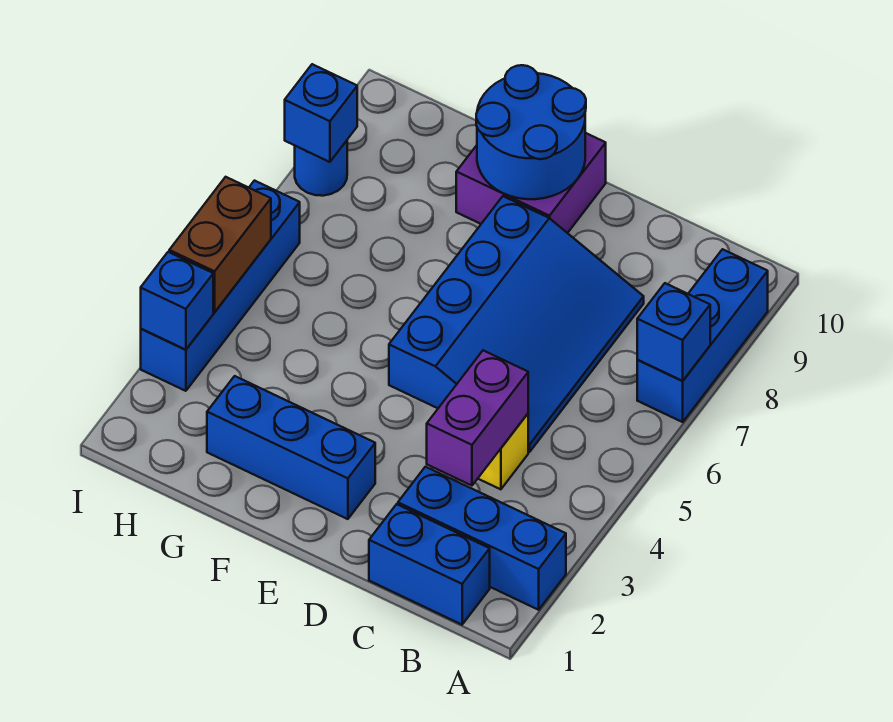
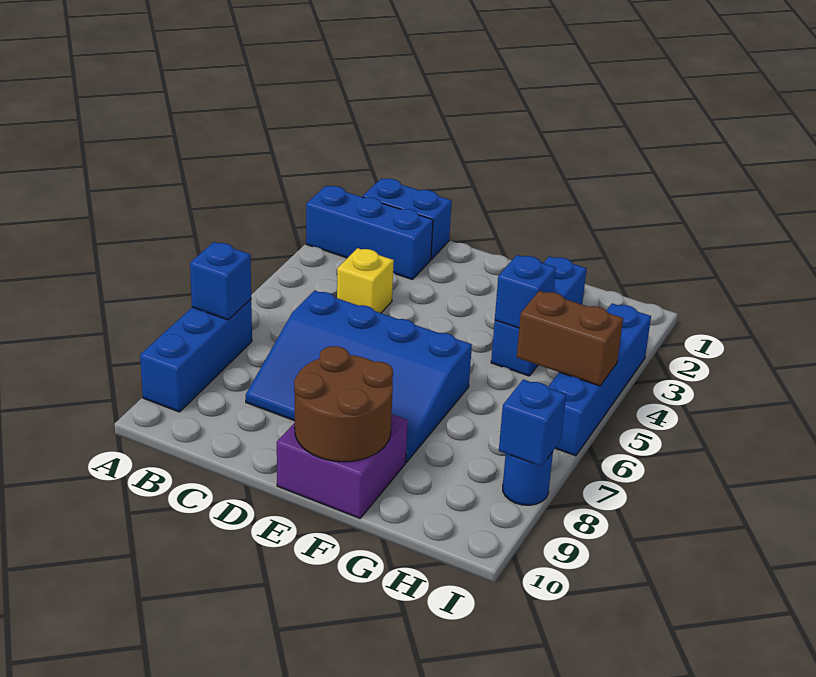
purple brick C3:C4 level 2 -> none
blue slope C5:E8 level 1 top E -> blue slope C6:F8 level 1 top 6
blue brick E2:G2 level 1 -> blue brick G2:G4 level 1
blue round brick E9:F10 level 2 -> brown round brick E9:F10 level 2
blue brick I3 level 2 -> blue brick G4 level 2
brown brick I4:I5 level 2 -> brown brick H5:I5 level 2

